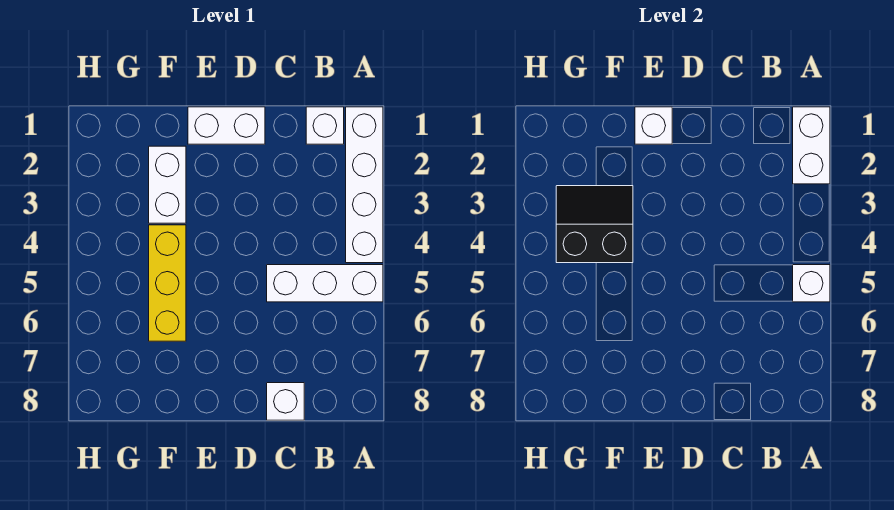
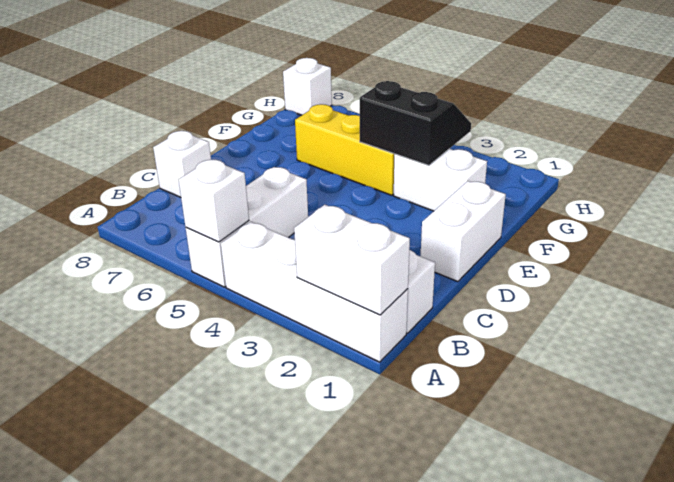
white brick E1 level 2 -> white brick H8 level 1
black slope F3:G4 level 2 top 4 -> black slope F3:G4 level 2 top F

